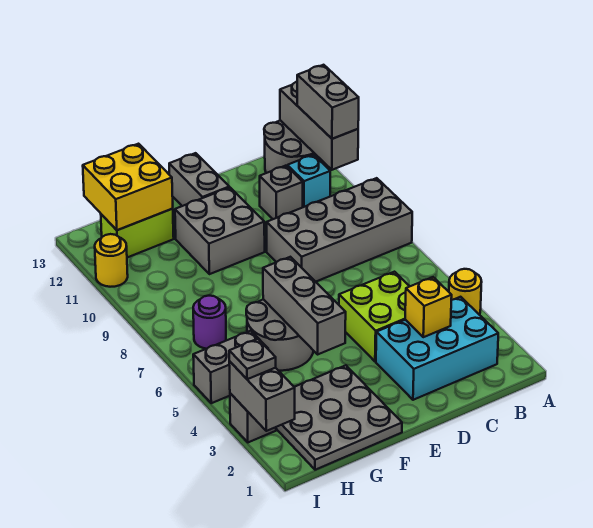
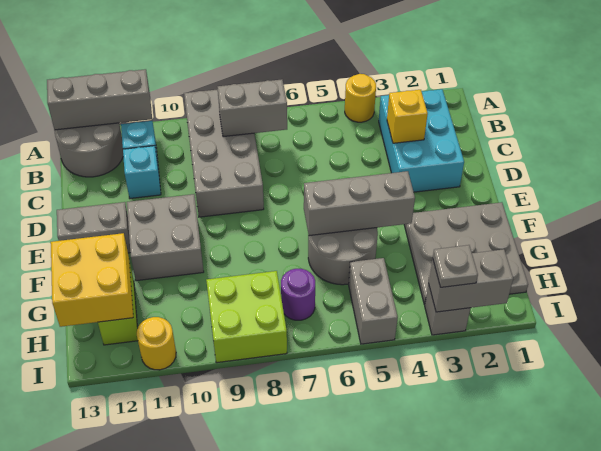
grey brick A11:A12 level 3 -> grey brick B7:B8 level 2
lime brick C4:D5 level 1 -> lime brick H8:I9 level 1
grey brick C11 level 1 -> cyan brick C11 level 1

